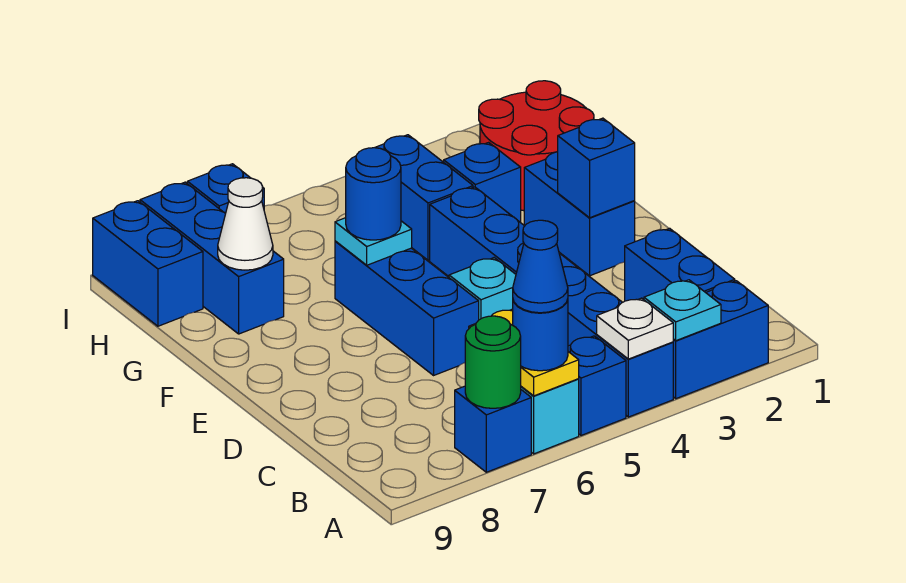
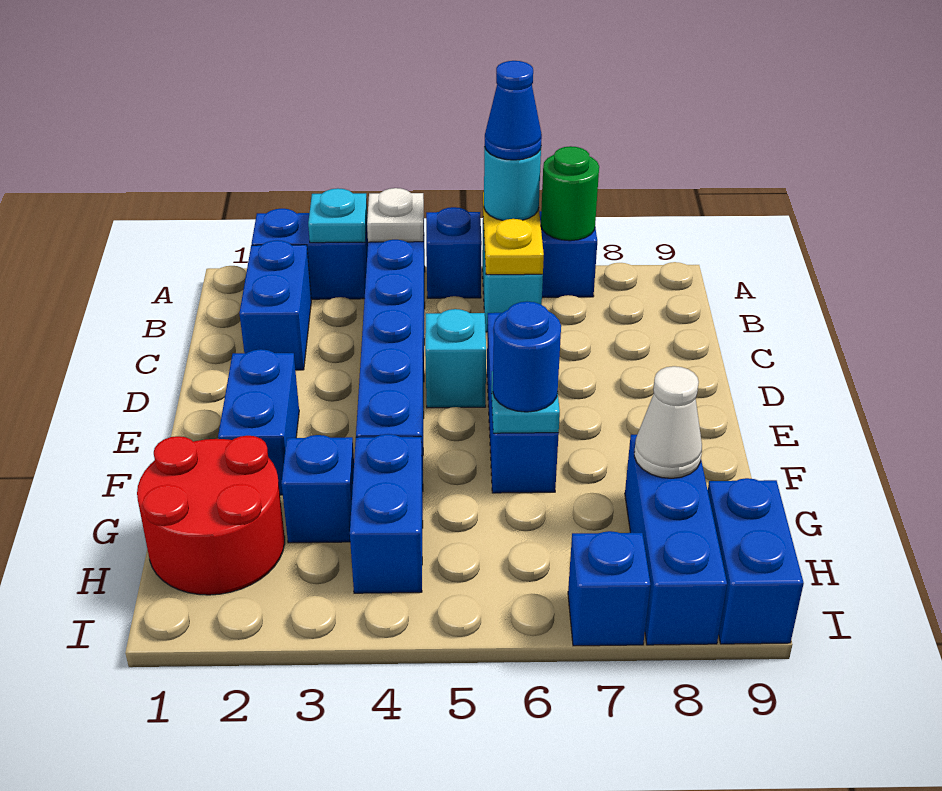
blue round brick A6 level 3 -> cyan round brick A6 level 3
blue brick E2 level 2 -> none

